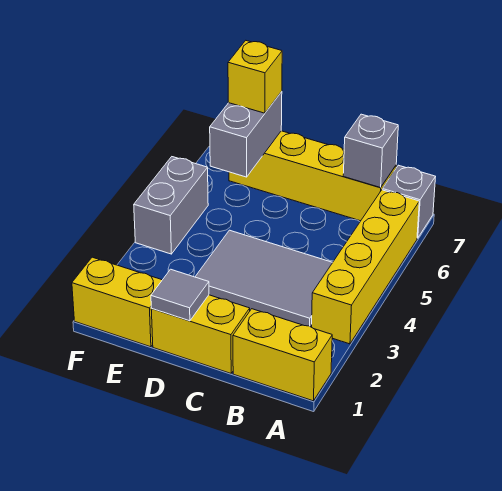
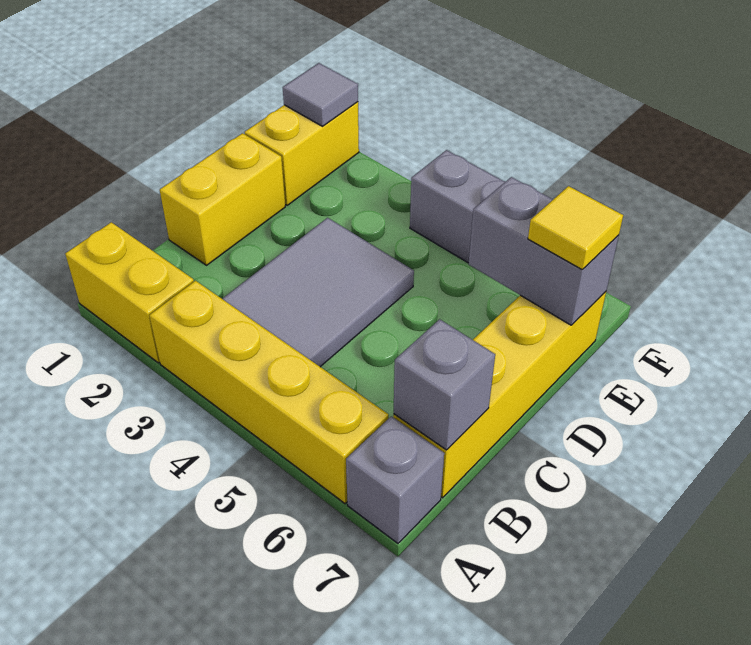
yellow brick A1:B1 level 1 -> yellow brick A1:A2 level 1
grey tile D1 level 2 -> grey tile F1 level 2
yellow brick E7 level 3 -> yellow tile E7 level 3

